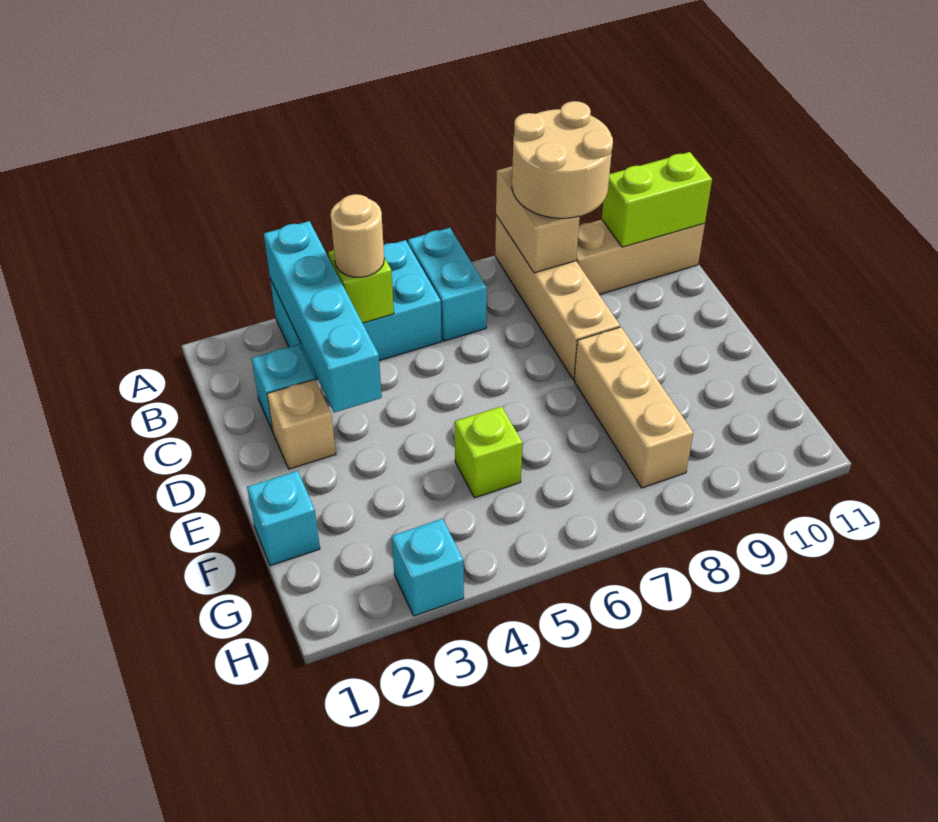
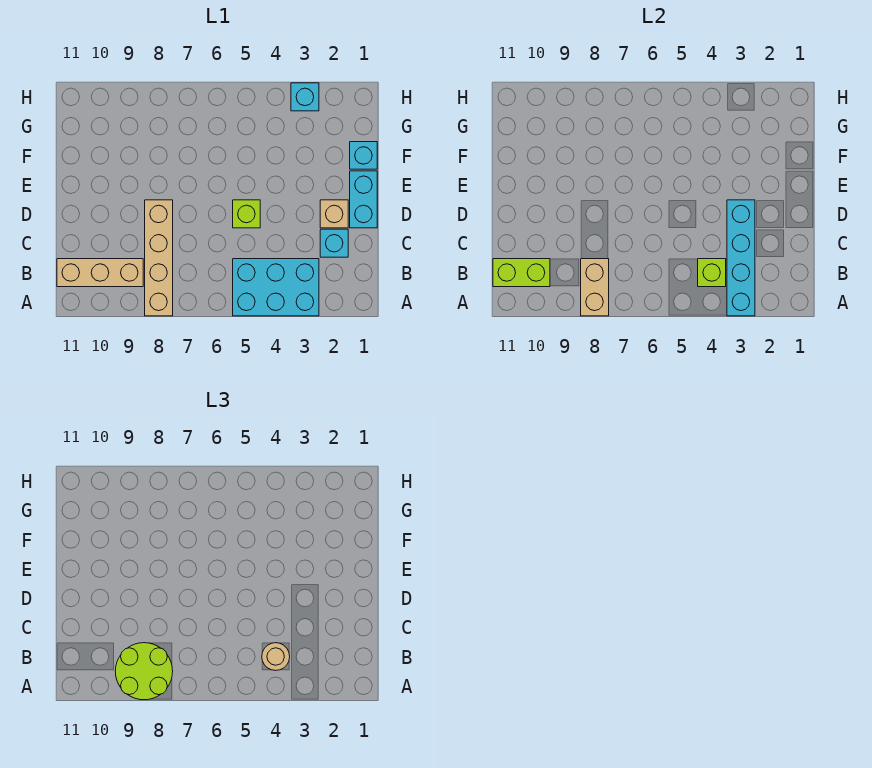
cyan brick A6:B6 level 1 -> cyan brick D1:E1 level 1
tan round brick A8:B9 level 3 -> lime round brick A8:B9 level 3
tan brick E8:G8 level 1 -> none
lime brick F5 level 1 -> lime brick D5 level 1

